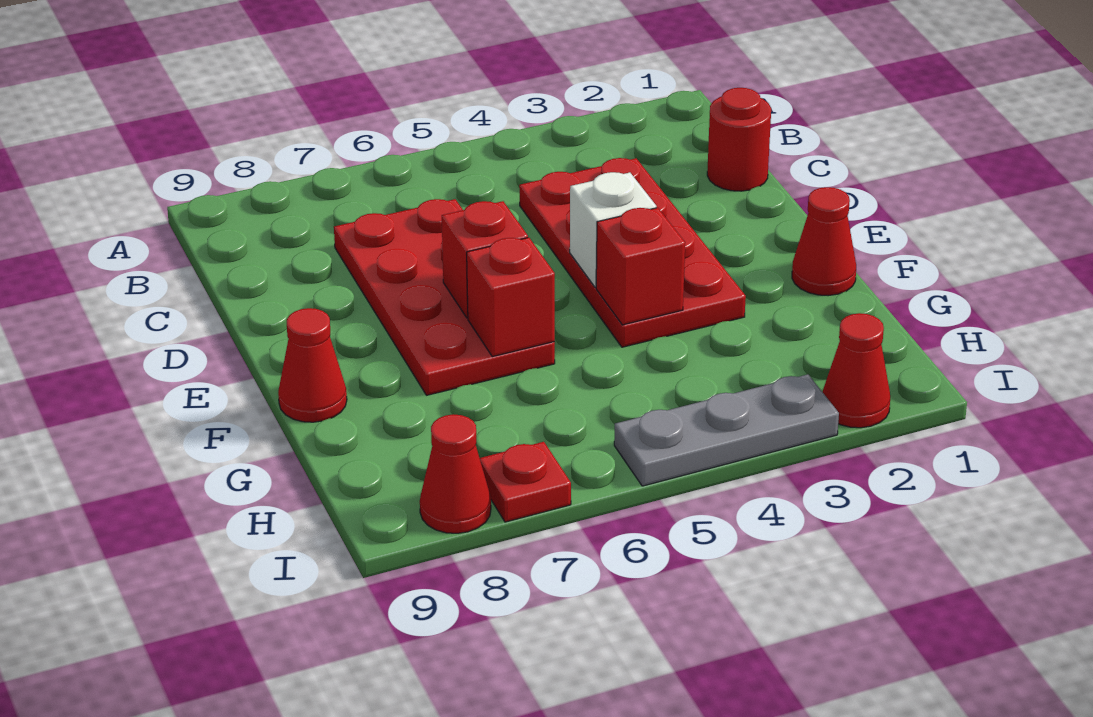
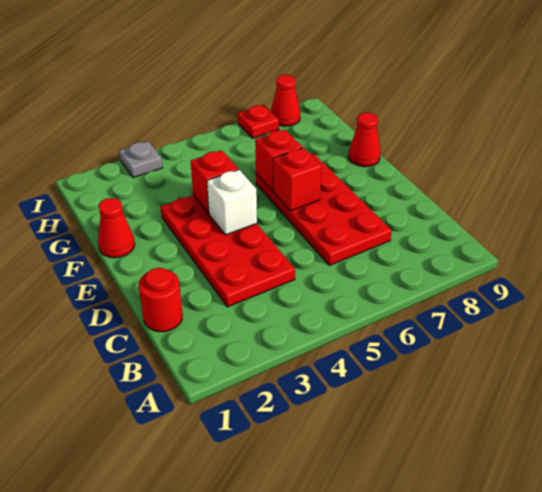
red cone I2 level 1 -> none
grey plate I3:I5 level 1 -> grey plate I3 level 1

